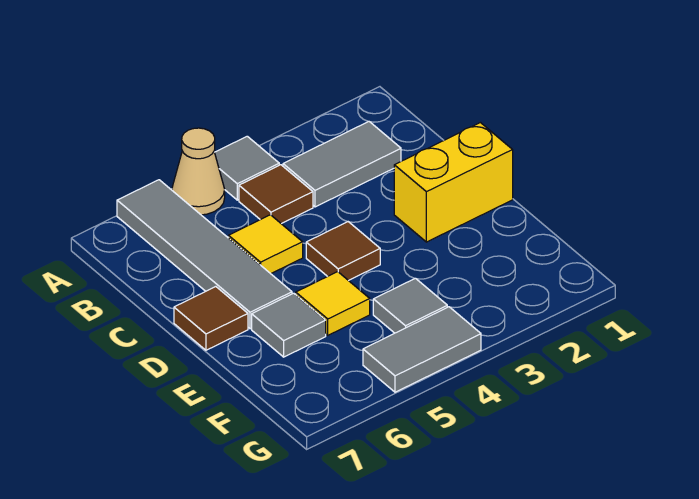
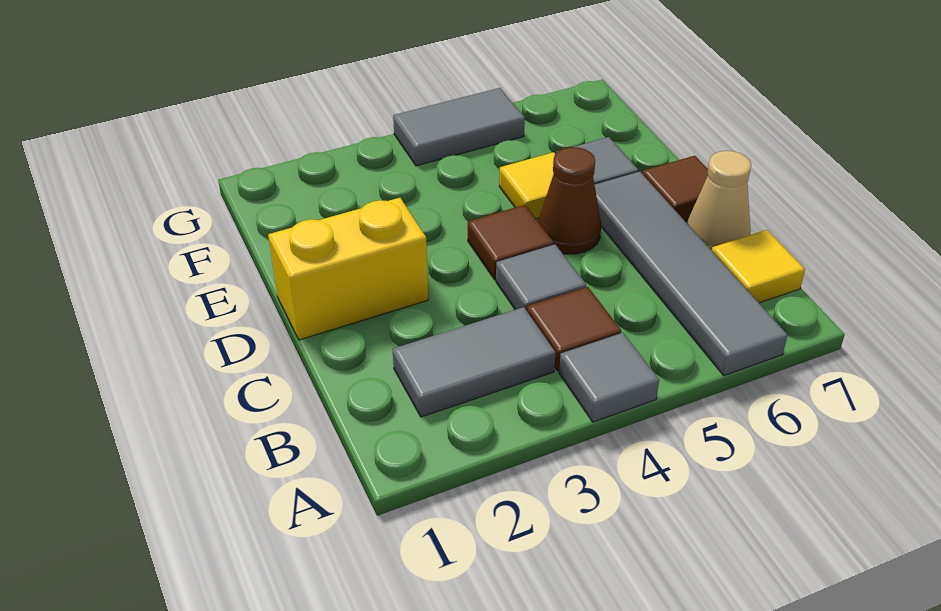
tan cone A5 level 1 -> tan cone C7 level 1
yellow tile C5 level 1 -> yellow tile B7 level 1
none -> brown cone D5 level 1
grey tile F4 level 1 -> grey tile C4 level 1

